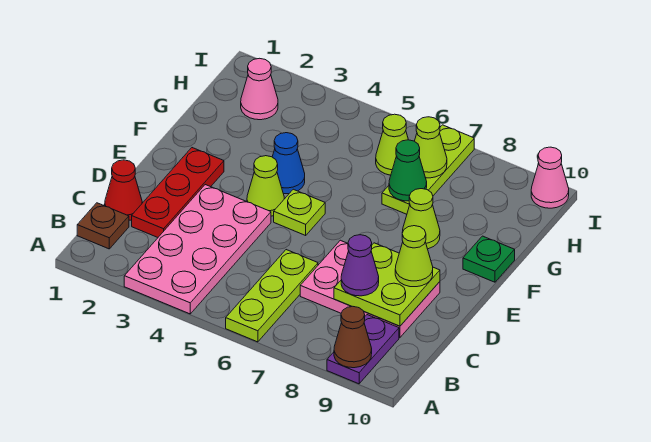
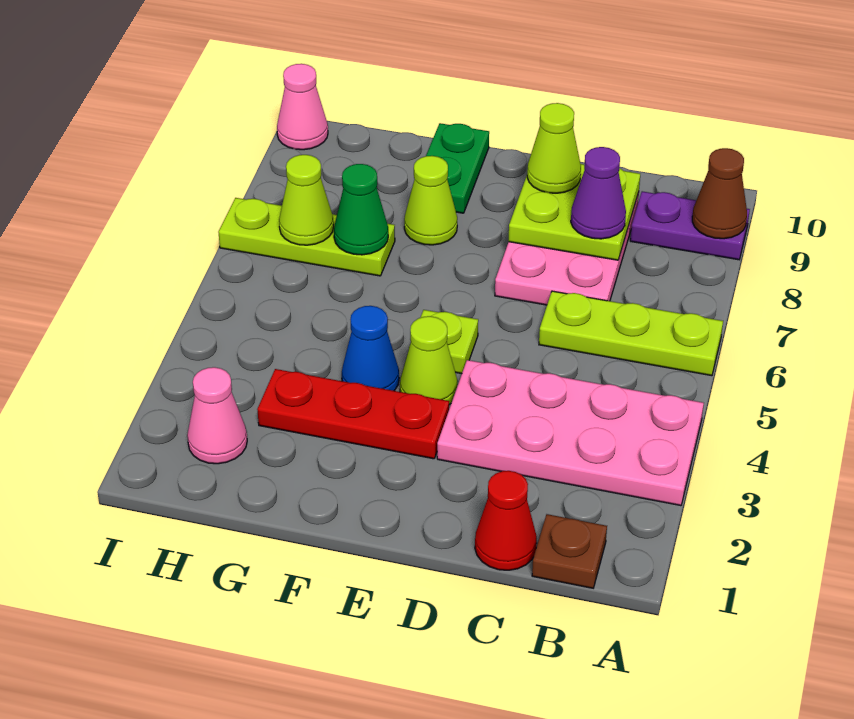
red plate C2:E2 level 1 -> red plate E3:G3 level 1
green plate F10 level 1 -> green plate F9:F10 level 1
lime cone H6 level 1 -> none

